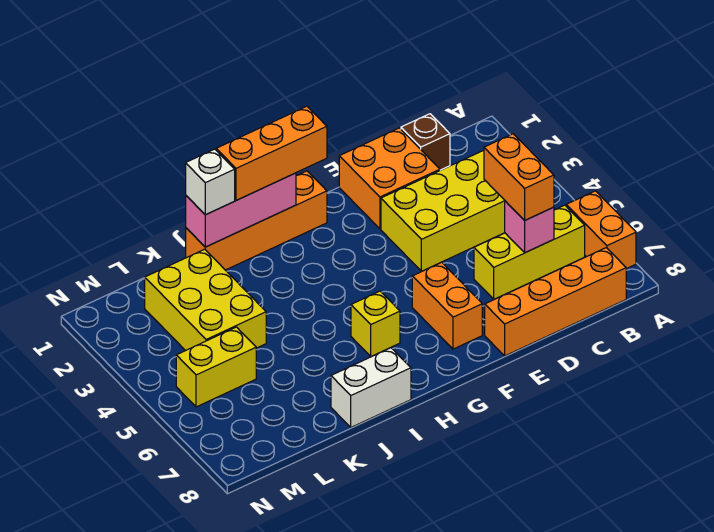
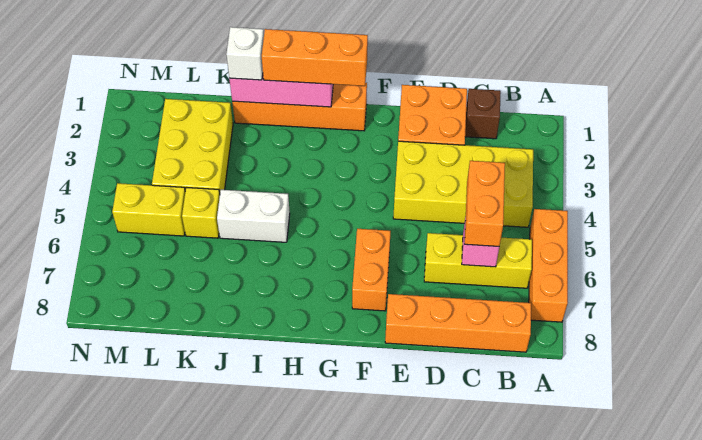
orange brick A6:A7 level 1 -> orange brick A5:A7 level 1
yellow brick H6 level 1 -> yellow brick K5 level 1
white brick I8:J8 level 1 -> white brick I5:J5 level 1

